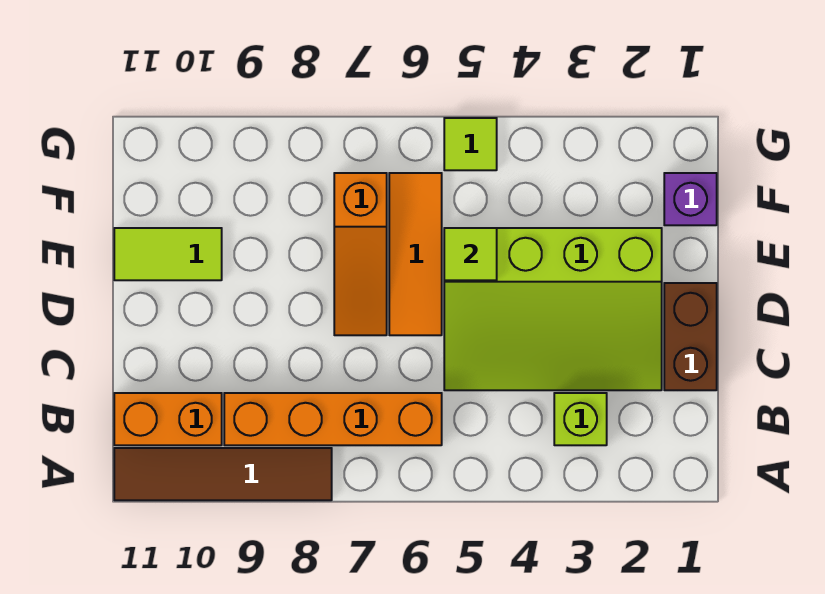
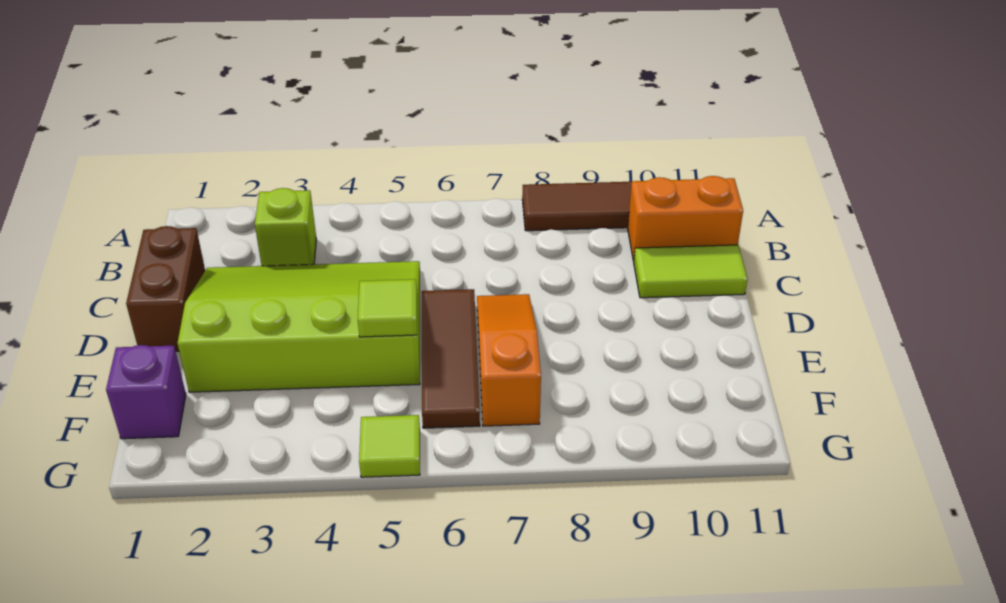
orange brick B6:B9 level 1 -> none
orange tile D6:F6 level 1 -> brown tile D6:F6 level 1
lime tile E10:E11 level 1 -> lime tile C10:C11 level 1

